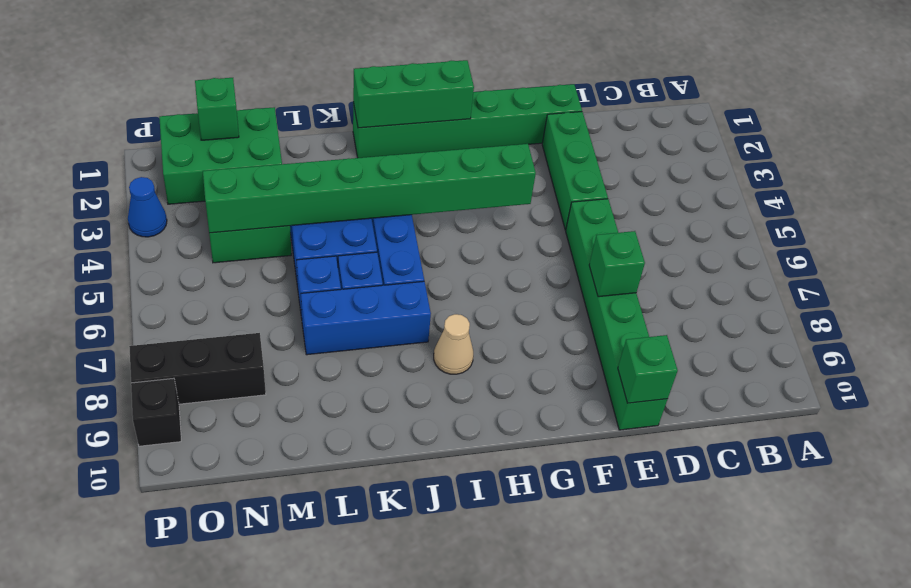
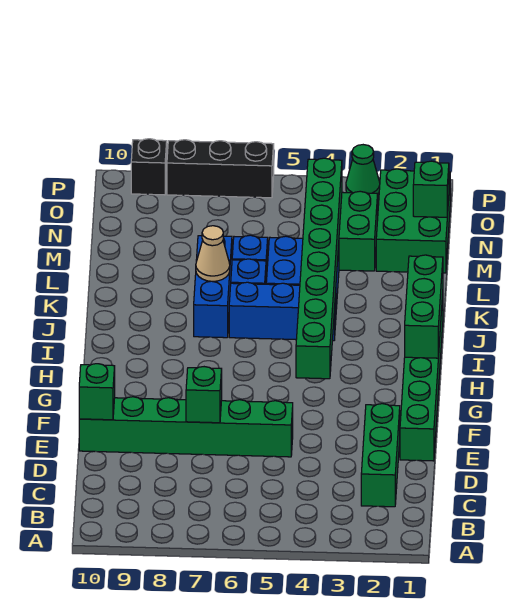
green brick E2:E4 level 1 -> green brick C2:E2 level 1
tan cone I8 level 1 -> tan cone K7 level 2
black brick N8:P8 level 1 -> black brick P6:P8 level 1
blue cone P3 level 1 -> green cone P3 level 1

